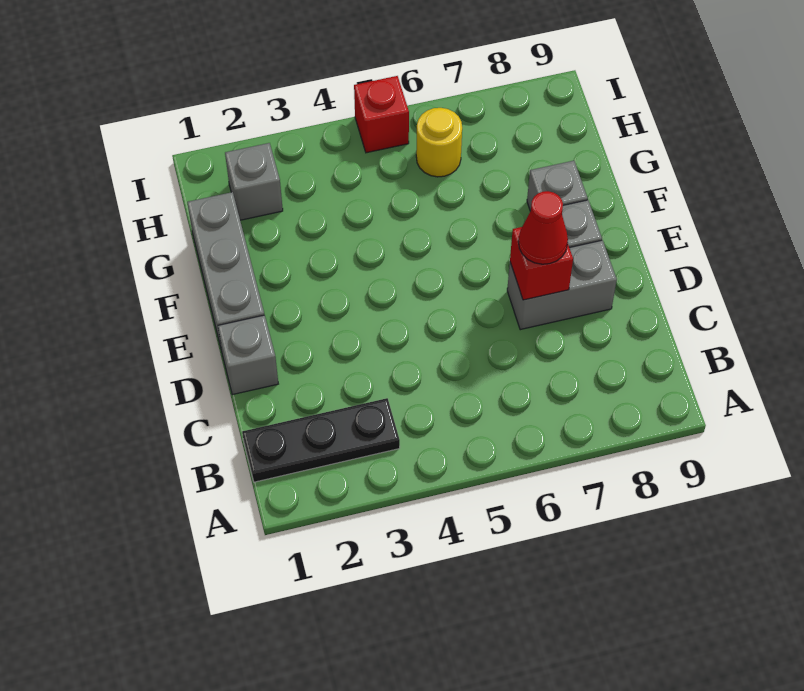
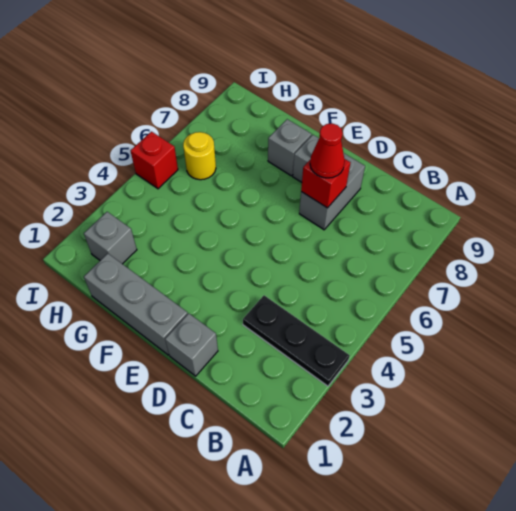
black plate B1:B3 level 1 -> black plate A3:C3 level 1

